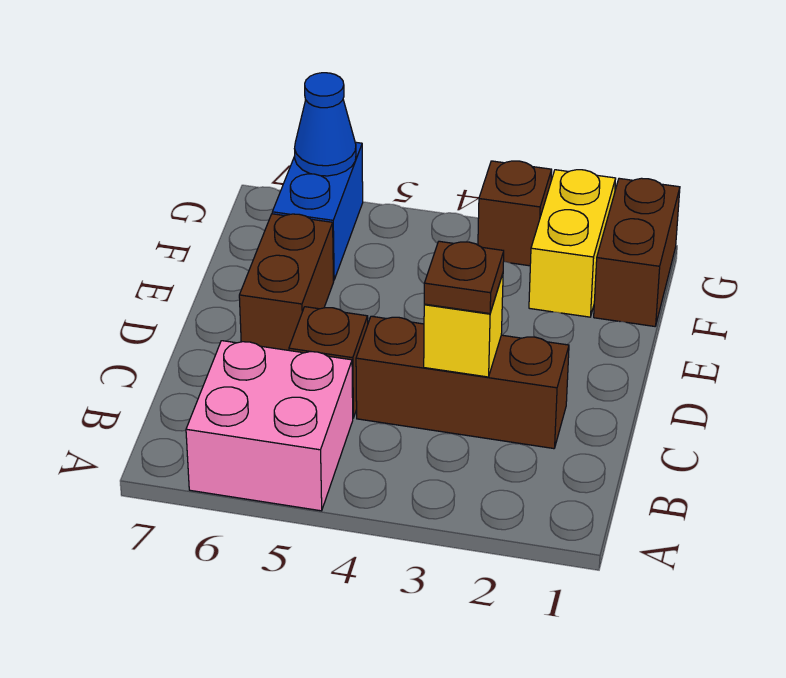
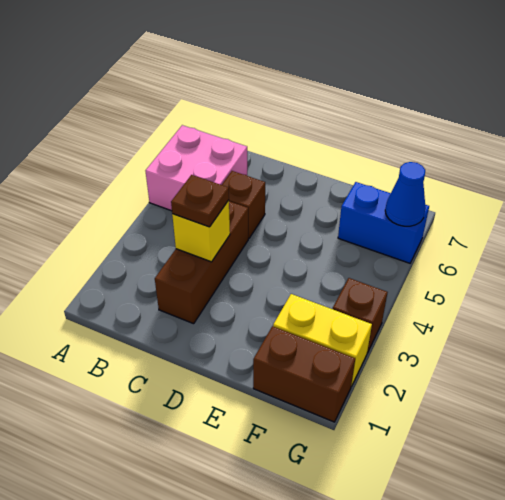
brown brick D6:E6 level 1 -> none

